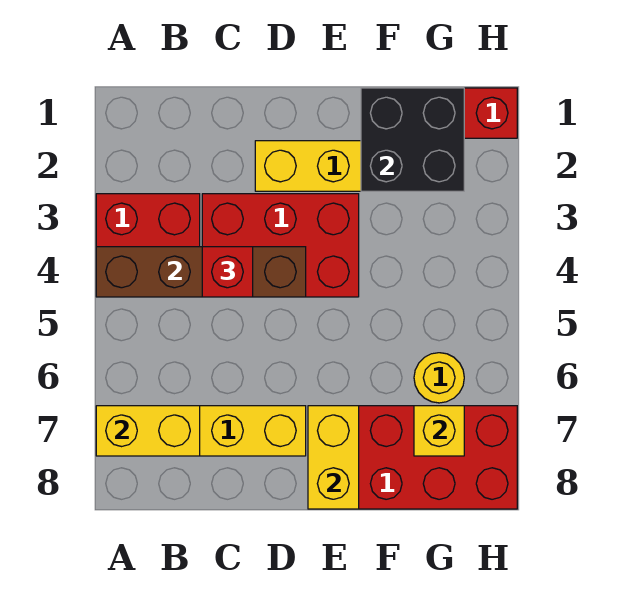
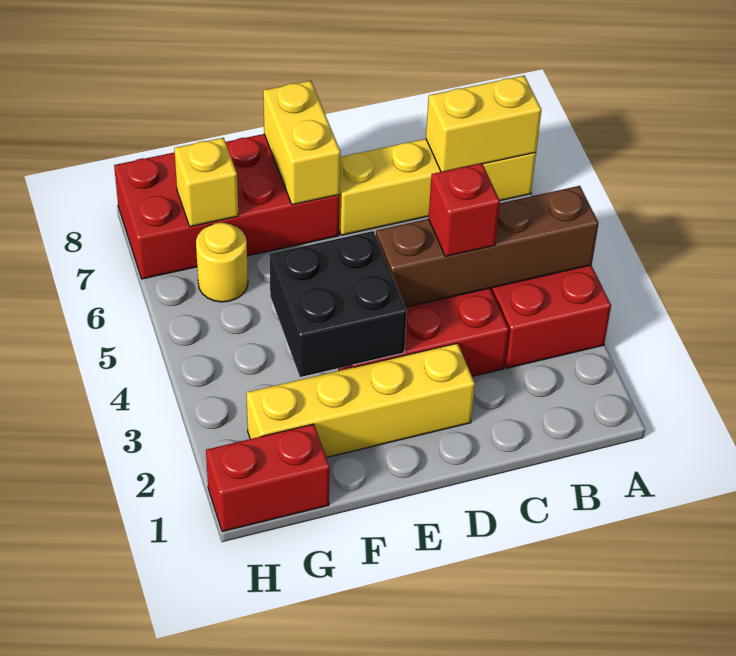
black brick F1:G2 level 2 -> black brick E3:F4 level 2

